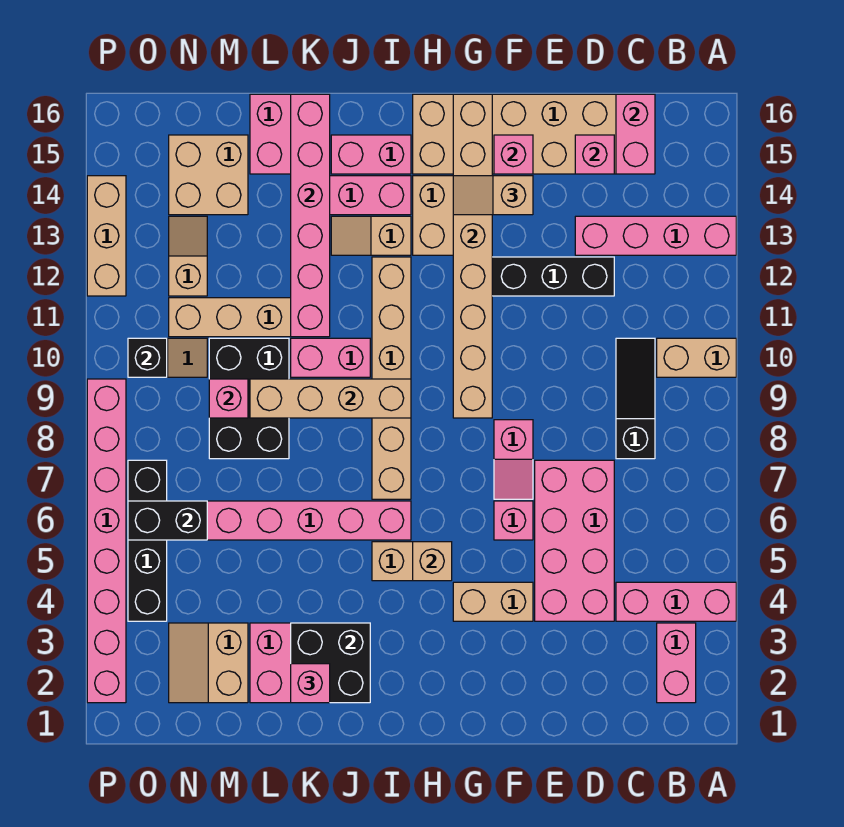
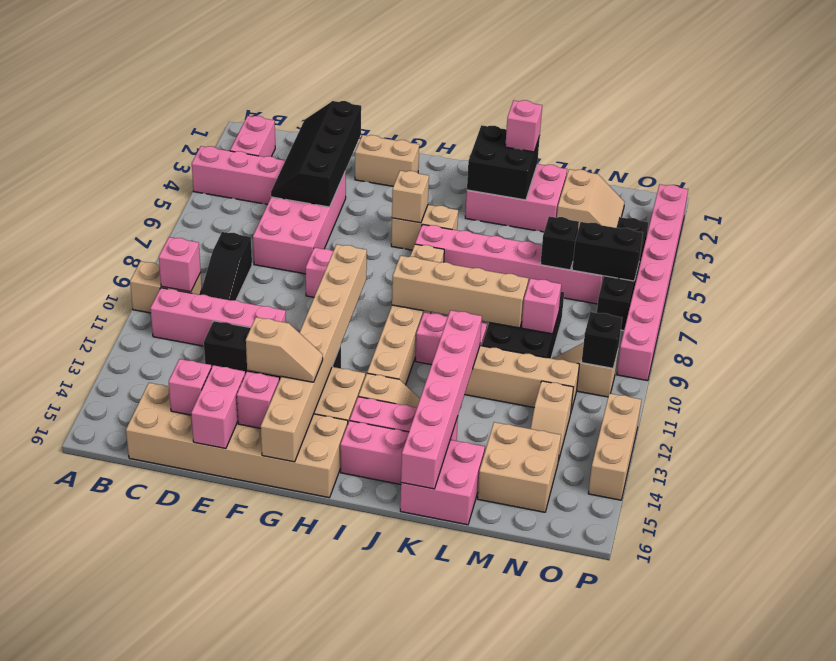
pink brick A13:D13 level 1 -> pink brick B11:E11 level 1
pink brick C15:C16 level 2 -> pink brick E15:E16 level 2
none -> black slope D2:E5 level 2 top E
tan brick F4:G4 level 1 -> tan brick F2:G2 level 1
pink brick F6 level 1 -> pink brick B10 level 2
none -> black brick M6 level 2

